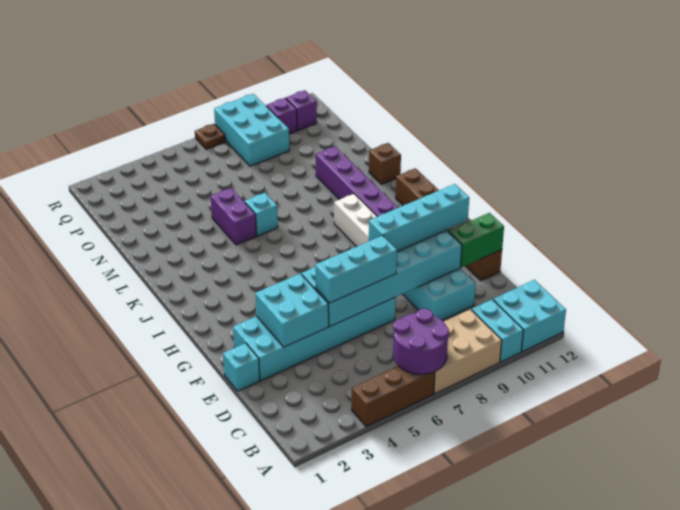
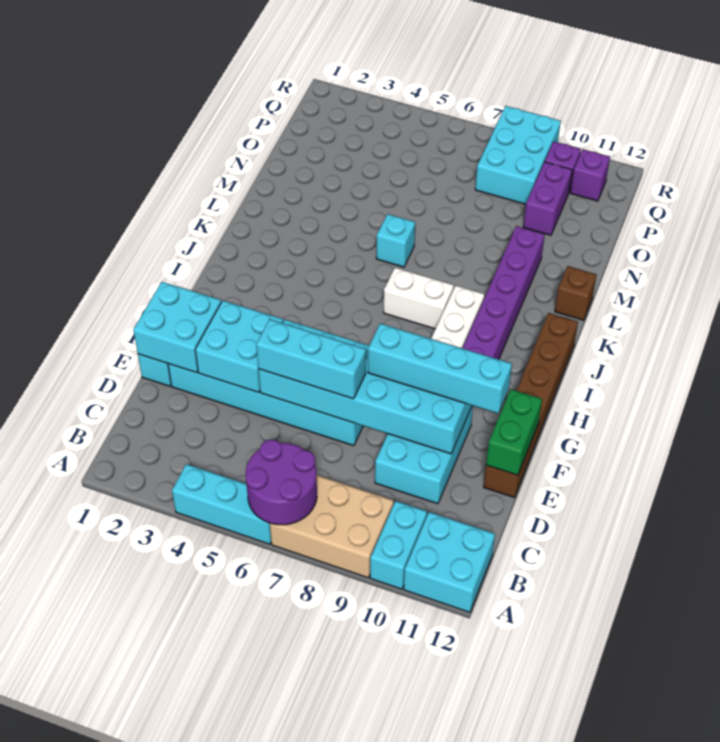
brown brick A4:A6 level 1 -> cyan brick A4:A6 level 1
none -> cyan brick E1:F2 level 2
green brick E11:E12 level 2 -> green brick E12:F12 level 2
none -> white brick J7:J8 level 1
purple brick L5:M5 level 1 -> purple brick O10:P10 level 1
brown plate R7 level 1 -> none

